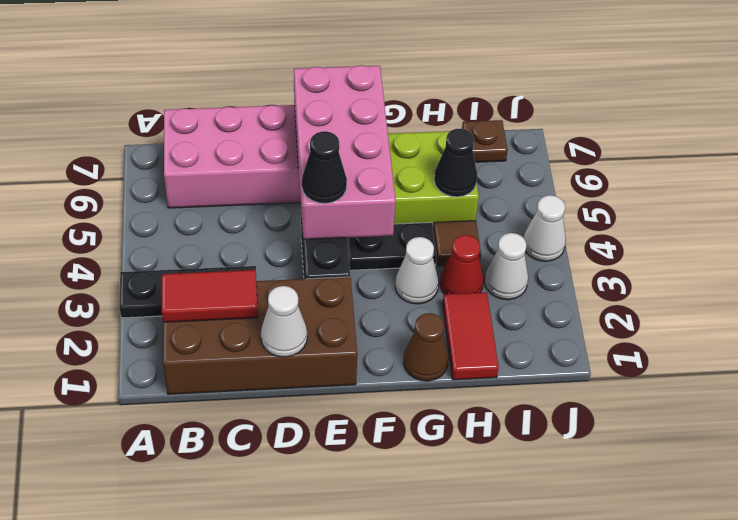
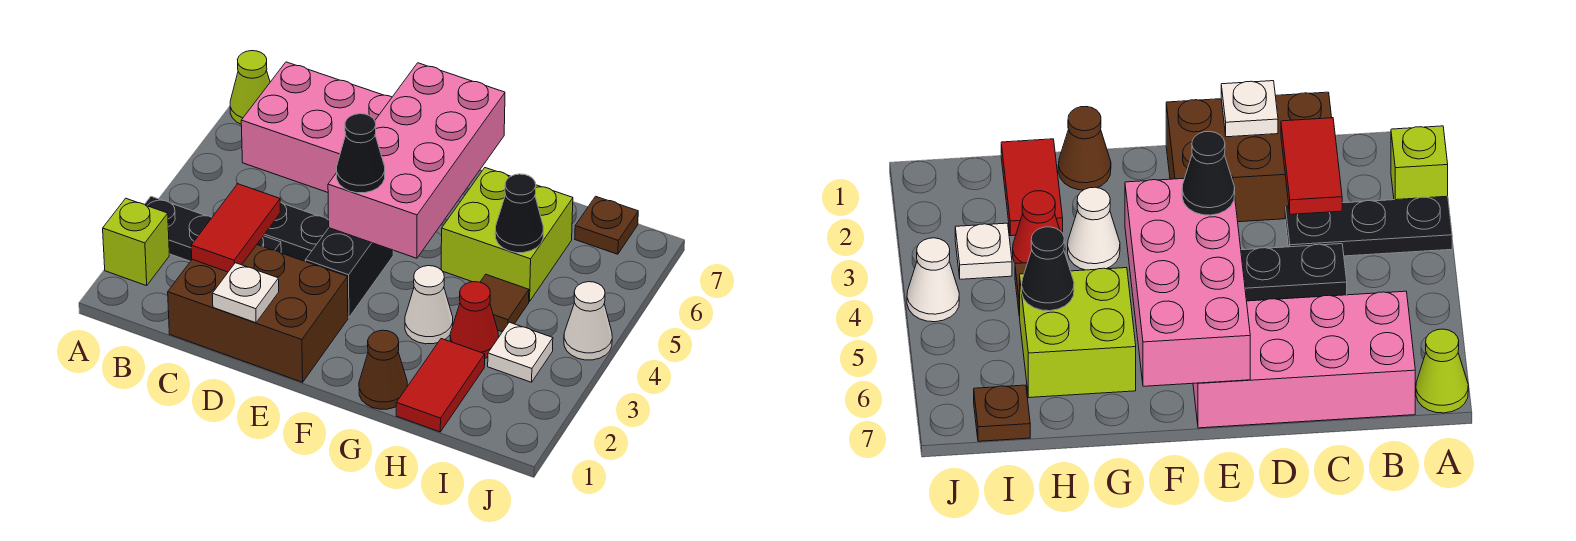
none -> lime brick A2 level 1
none -> lime cone A7 level 1
brown brick B1:E2 level 1 -> brown brick C1:E2 level 1
red tile B2:C2 level 2 -> red tile C2:C3 level 2
white cone D1 level 2 -> white plate D1 level 2
black plate F4:G4 level 1 -> black plate C4:D4 level 1
white cone I3 level 1 -> white plate I3 level 1

